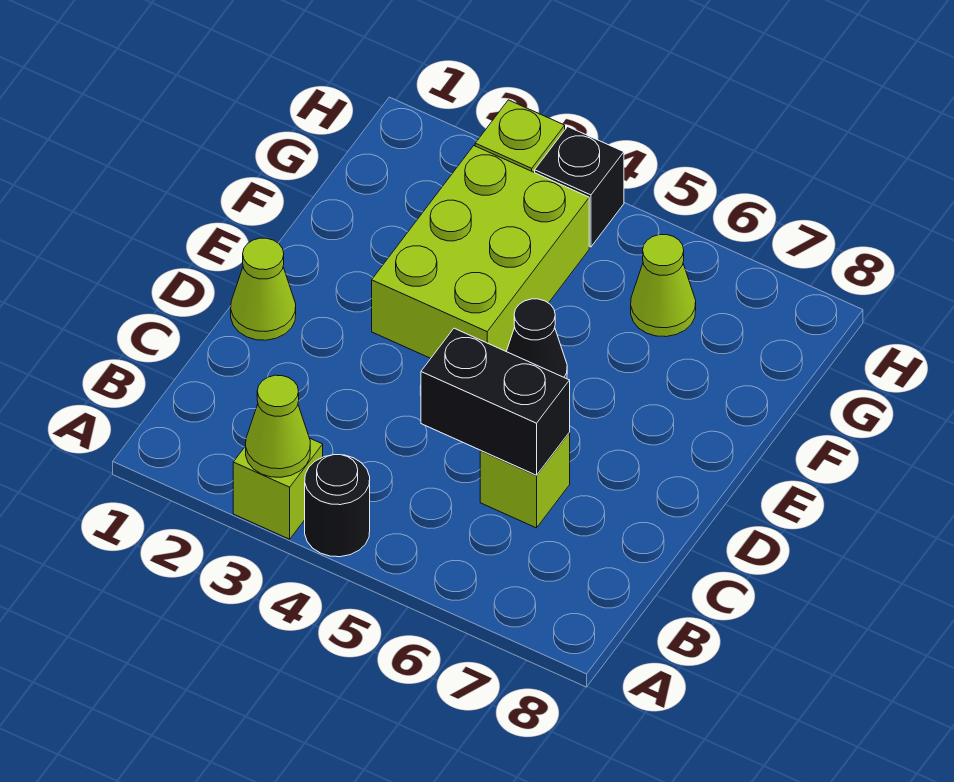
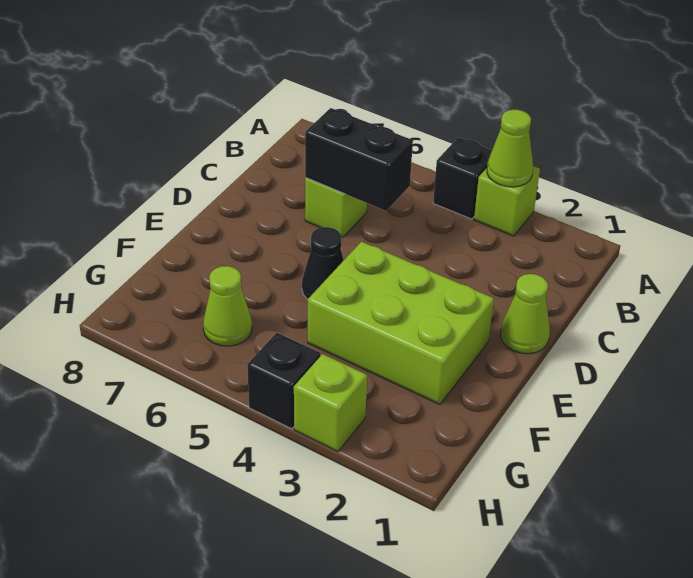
black round brick A4 level 1 -> black brick A4 level 1
lime brick E3:G4 level 1 -> lime brick E2:F4 level 1

